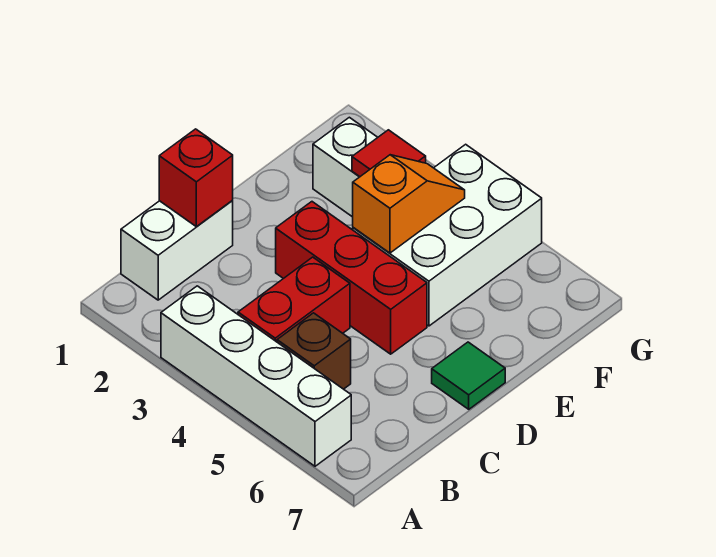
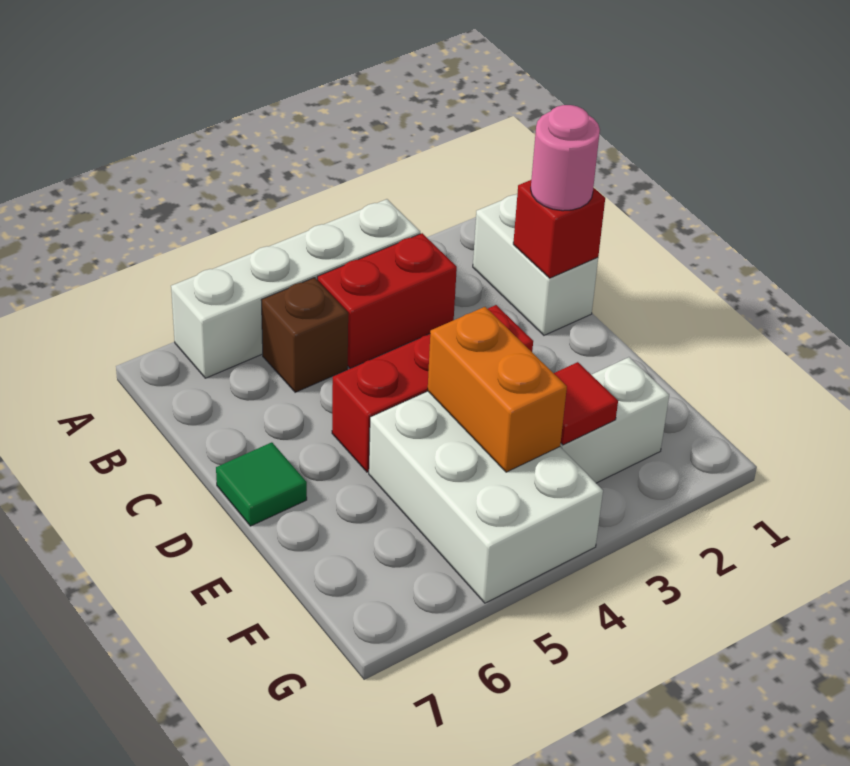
red brick B4:C4 level 1 -> red brick B3:B4 level 1
none -> pink round brick C1 level 3
orange slope E4:F4 level 2 top E -> orange brick E4:F4 level 2

